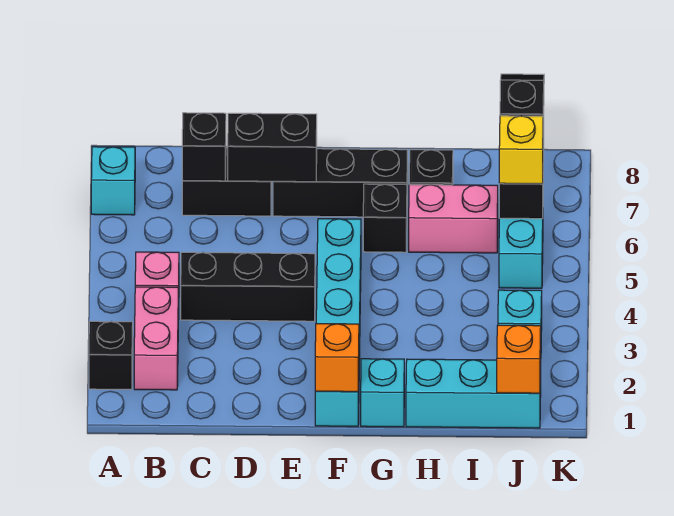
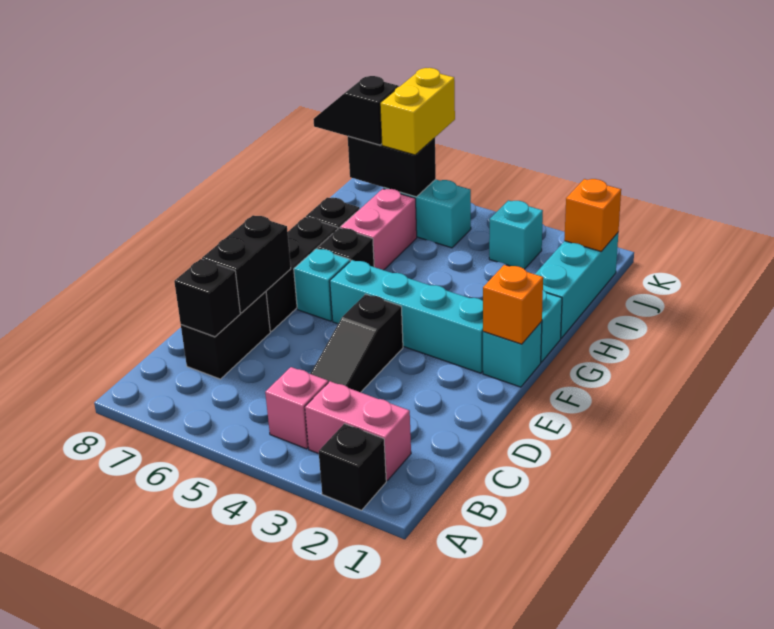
cyan brick A7 level 1 -> cyan brick F6 level 1
black brick C4:E4 level 1 -> black slope C4:E4 level 1 top E
yellow brick J6 level 3 -> yellow brick J6:K6 level 3

